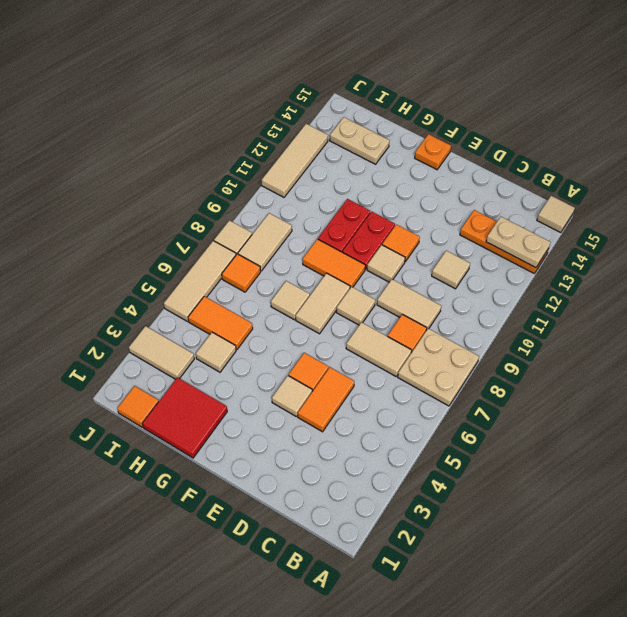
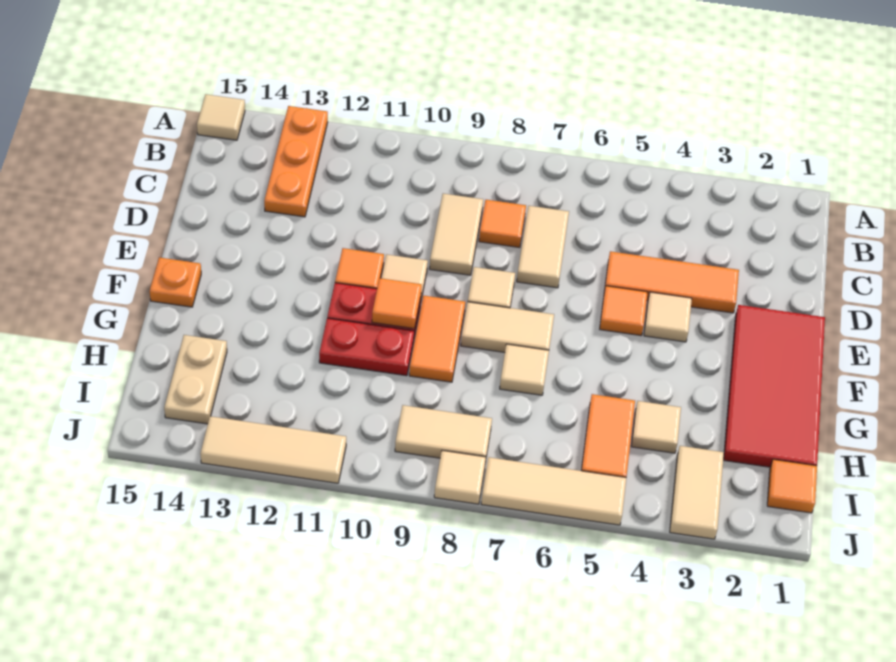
tan plate A7:B8 level 1 -> none
tan plate A13:B13 level 2 -> none
tan tile C11 level 1 -> none
orange tile D4:D5 level 1 -> orange tile D3:D5 level 1
red tile G1:H2 level 1 -> red tile E1:H2 level 1
orange tile I7 level 1 -> orange tile F10 level 2

